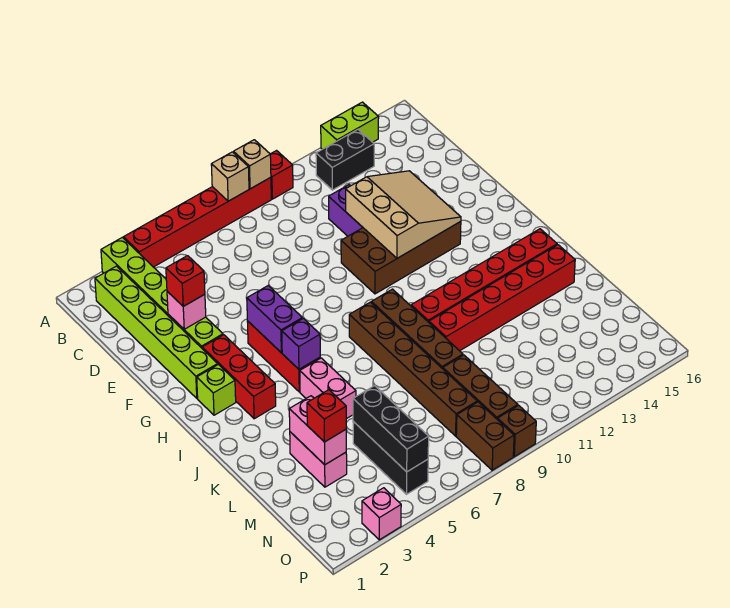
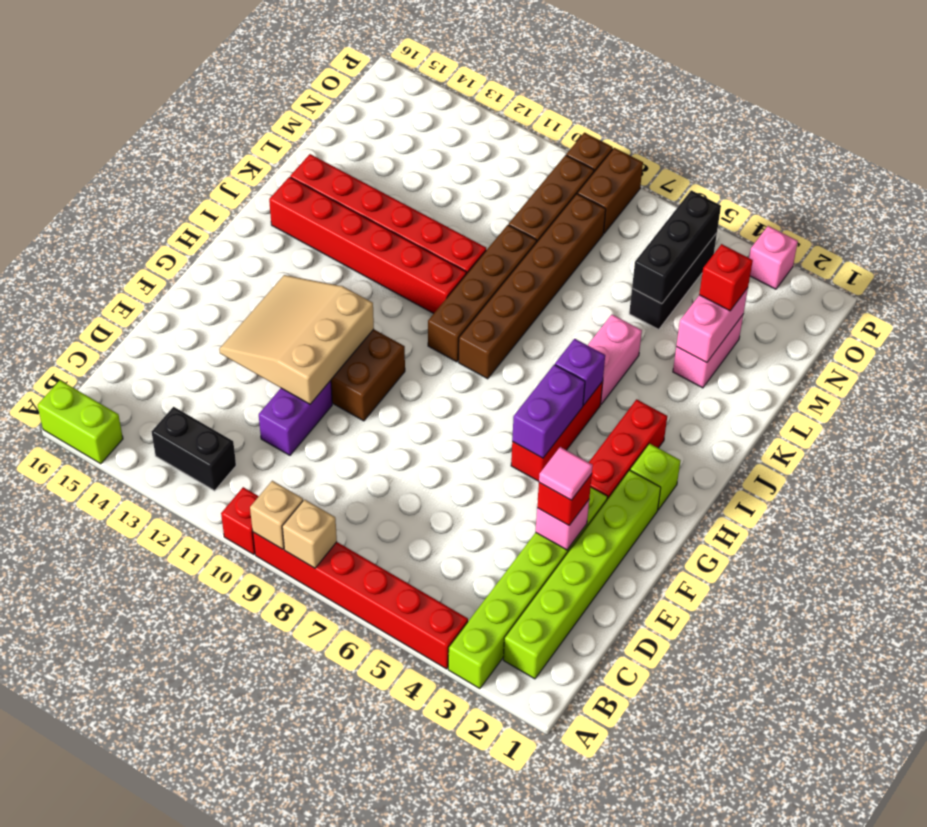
lime brick A13:A14 level 1 -> lime brick A15:A16 level 1
none -> pink tile E3 level 4

